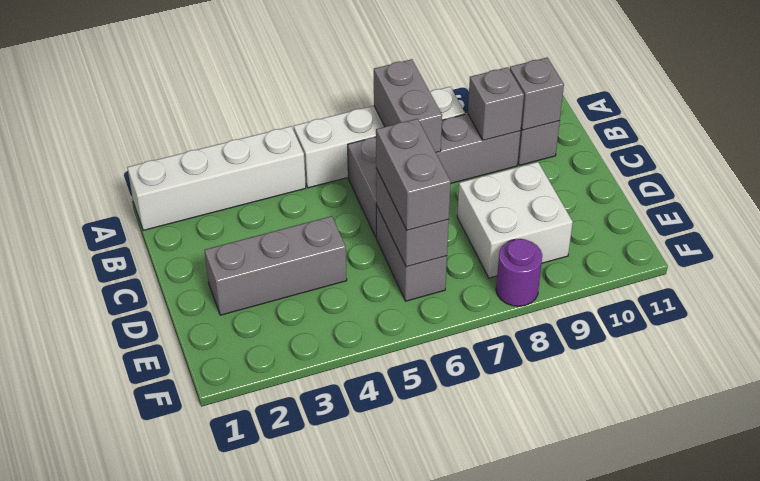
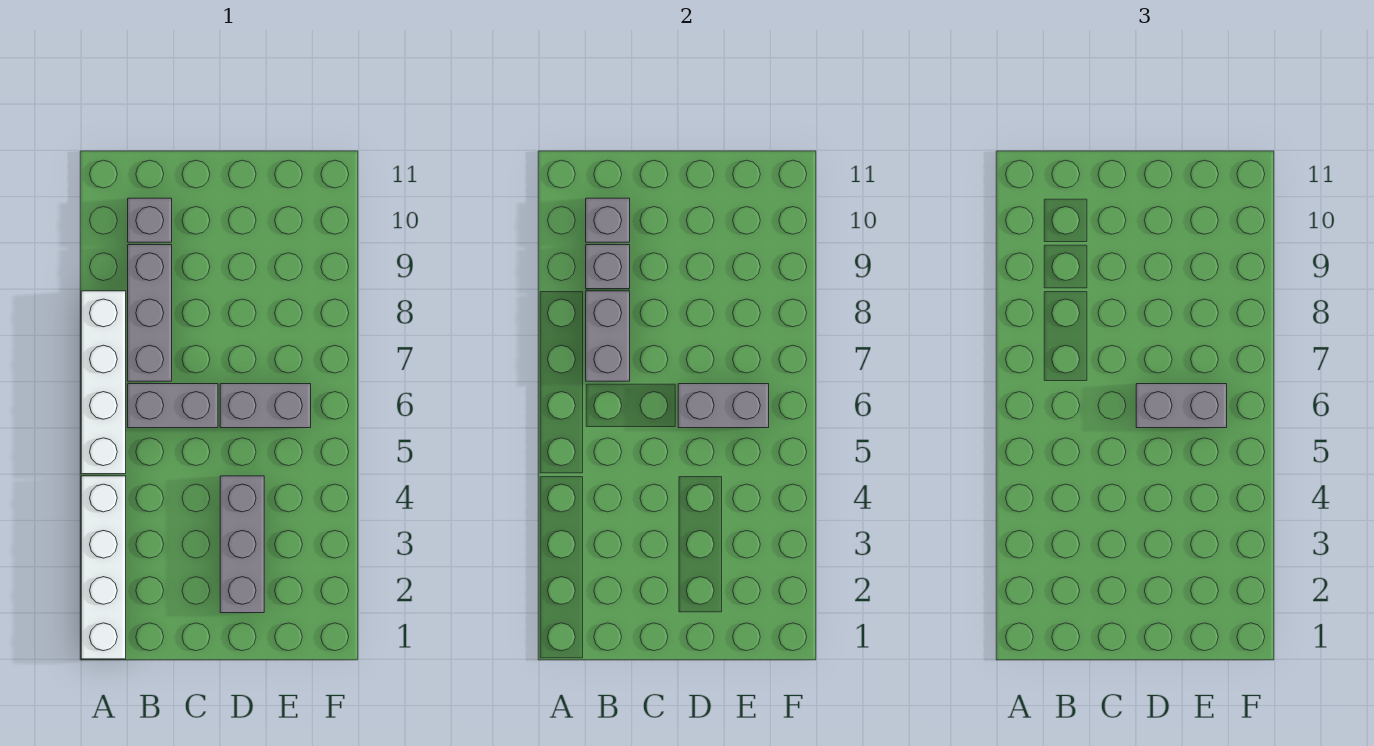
grey brick A7:B7 level 2 -> grey brick B7:B8 level 2
white brick D8:E9 level 1 -> none
purple round brick F8 level 1 -> none

